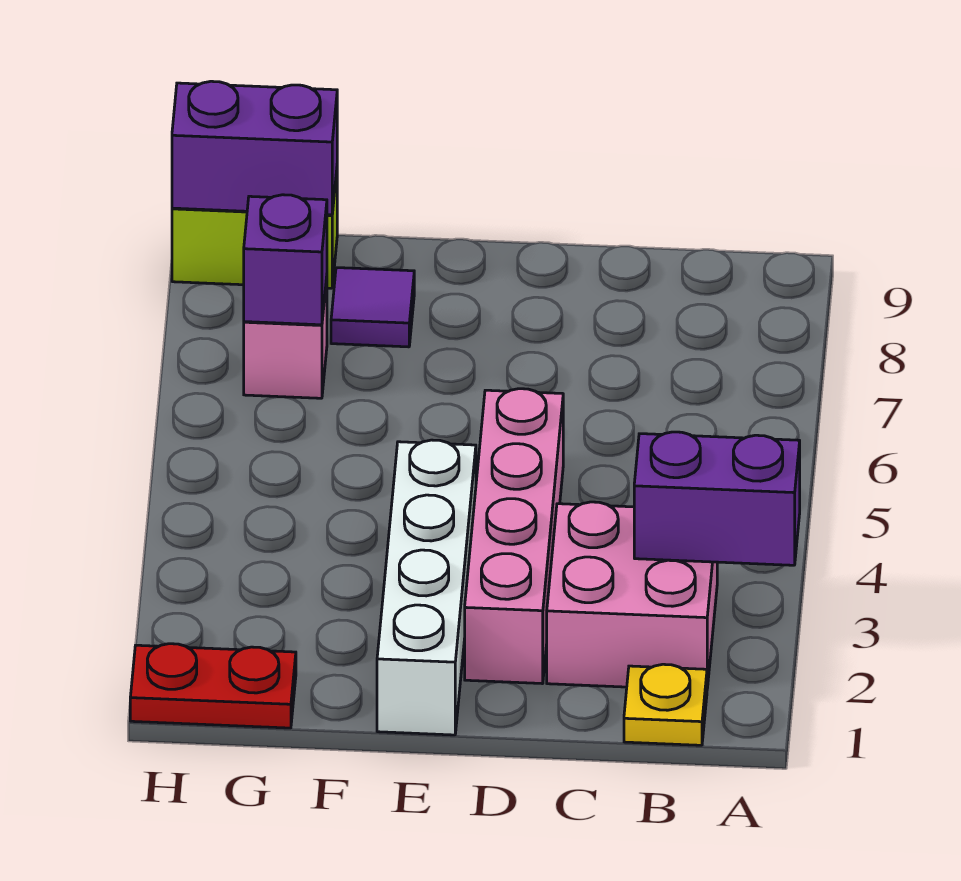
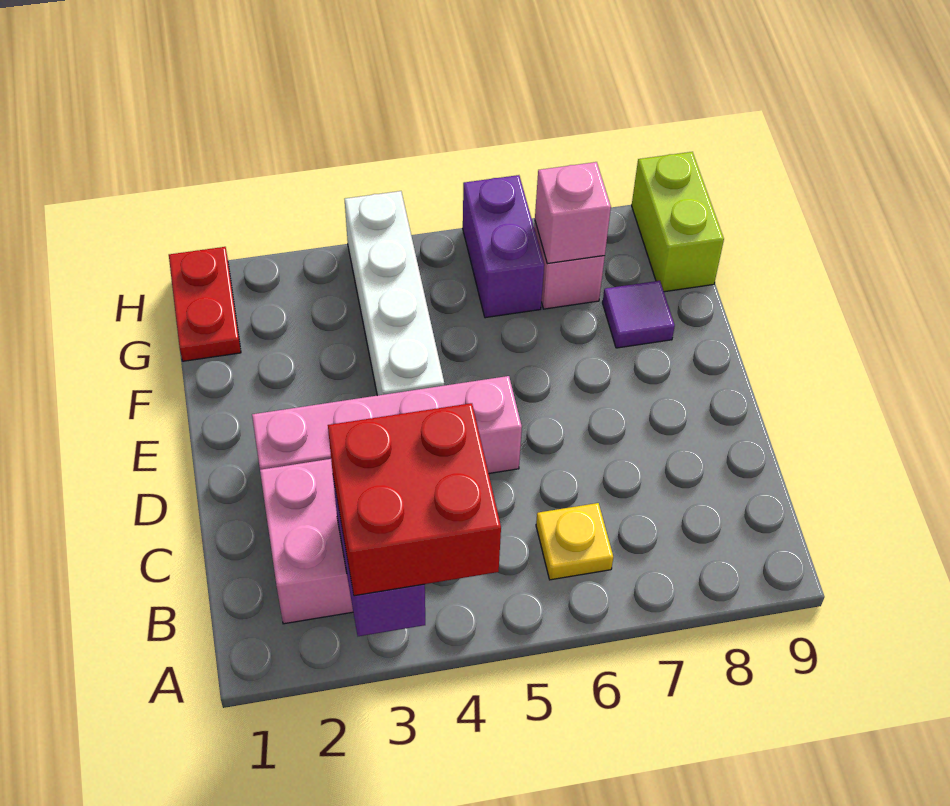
none -> red brick A3:B4 level 3
yellow plate B1 level 1 -> yellow plate B6 level 1
white brick E1:E4 level 1 -> white brick E4:H4 level 1
purple brick G7 level 2 -> pink brick G7 level 2
purple brick G9:H9 level 2 -> purple brick G6:H6 level 1

